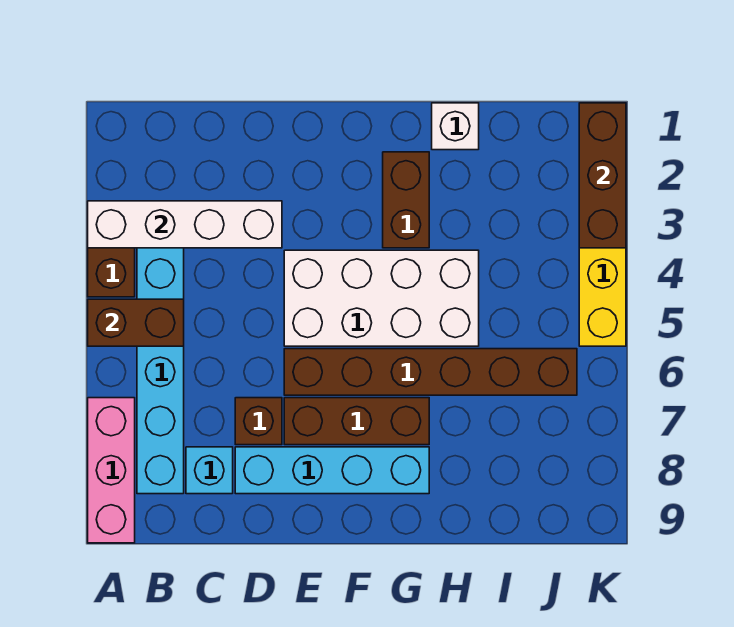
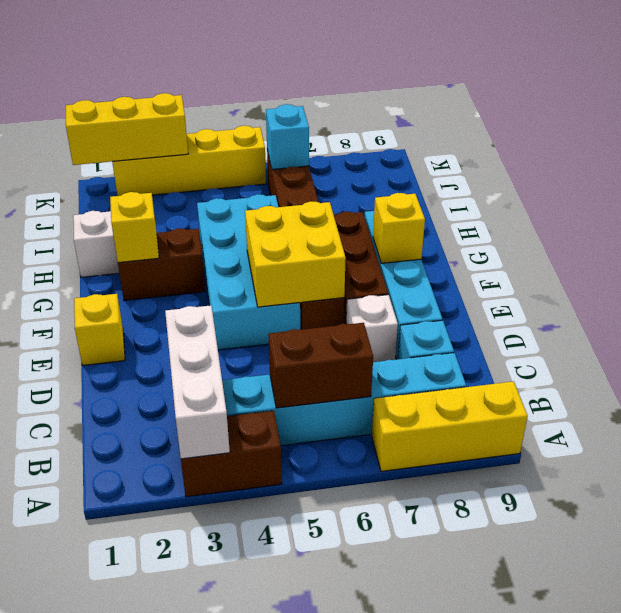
white brick A3:D3 level 2 -> white brick A3:C3 level 2
brown brick A5:B5 level 2 -> brown brick B5:B6 level 2
pink brick A7:A9 level 1 -> yellow brick A7:A9 level 1
brown brick D7 level 1 -> white brick D7 level 1
none -> yellow brick E1 level 1
white brick E4:H5 level 1 -> cyan brick E4:H5 level 1
none -> yellow brick E5:F6 level 2
none -> yellow brick F8 level 2
none -> yellow brick G2 level 2
none -> cyan brick J6 level 2
brown brick K1:K3 level 2 -> yellow brick K1:K3 level 2

